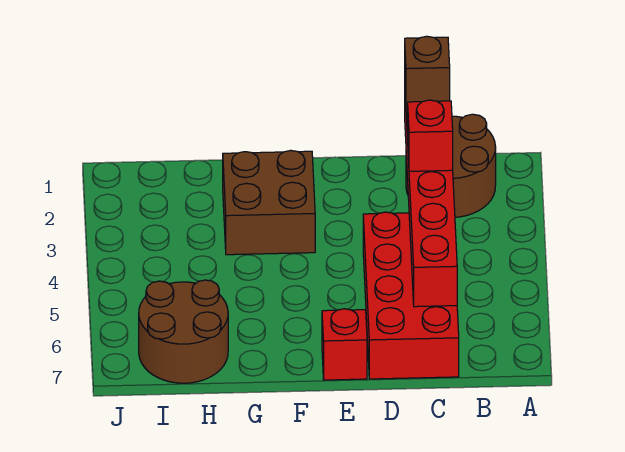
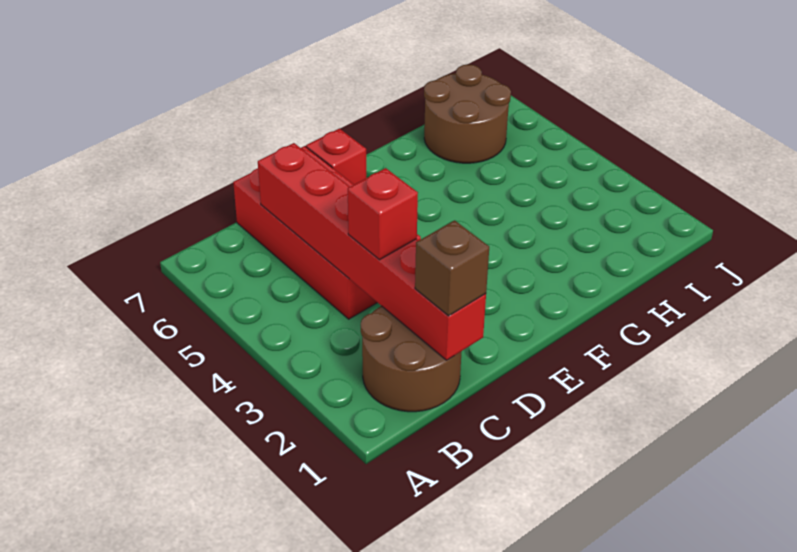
brown brick F2:G3 level 1 -> none

